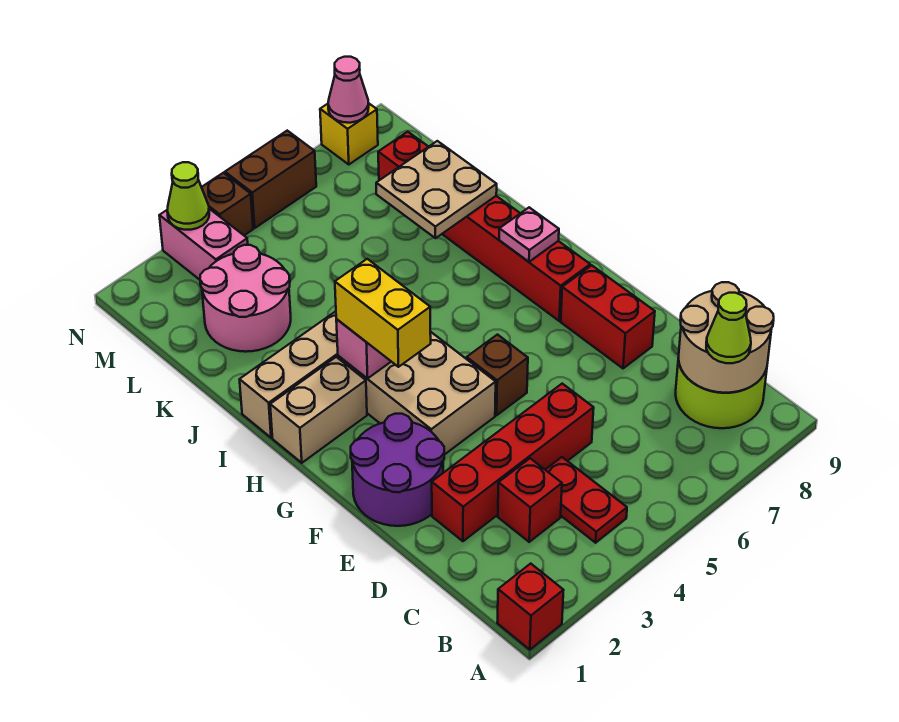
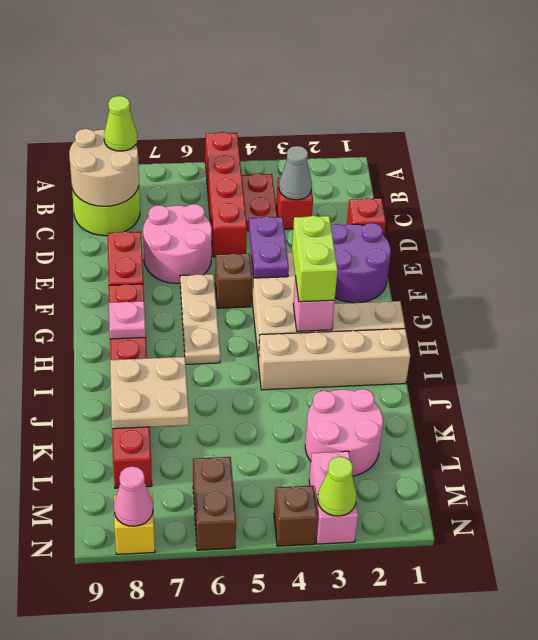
red brick A1 level 1 -> red brick D1 level 1
none -> grey cone C3 level 2
red brick D2:D5 level 1 -> red brick A5:D5 level 1
none -> pink round brick D6:E7 level 1
none -> purple plate E4:F4 level 2
none -> tan plate F6:H6 level 1
yellow brick G3:H3 level 3 -> lime brick G3:H3 level 3
brown brick N5:N6 level 1 -> brown brick M6:N6 level 1

